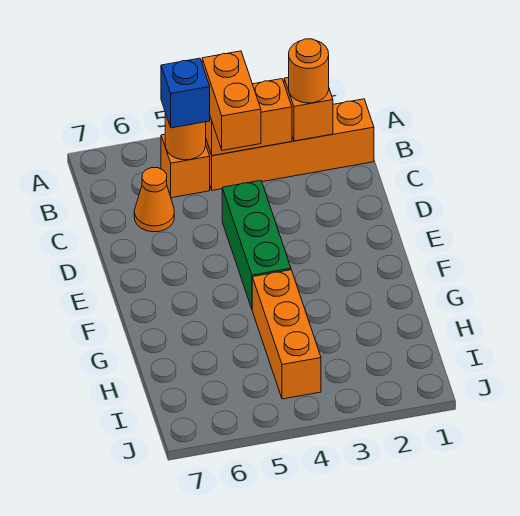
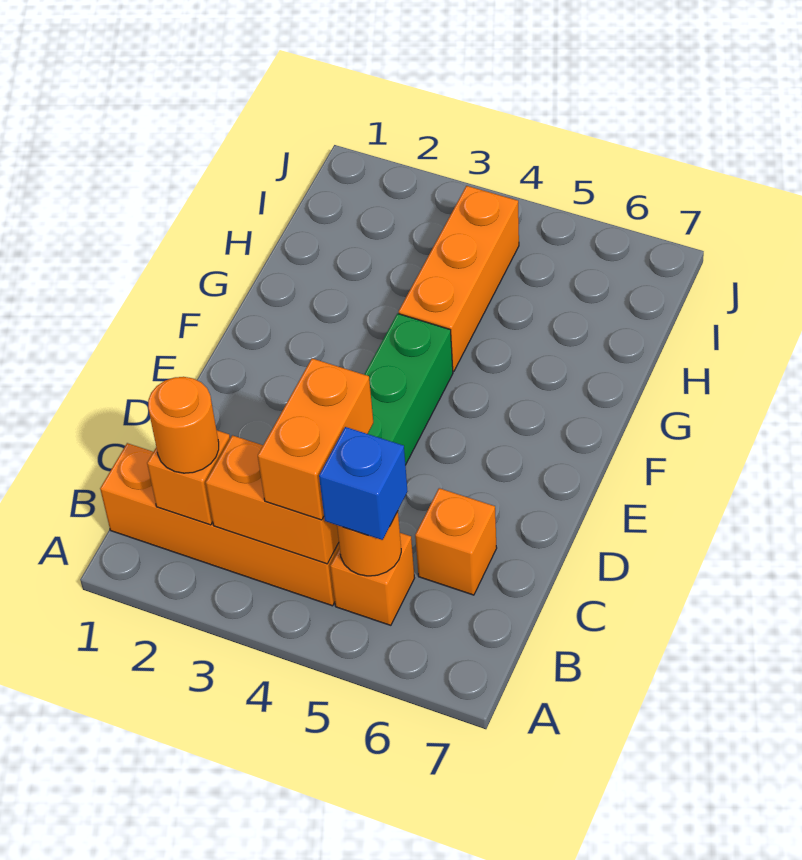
orange cone C6 level 1 -> orange brick C6 level 1

